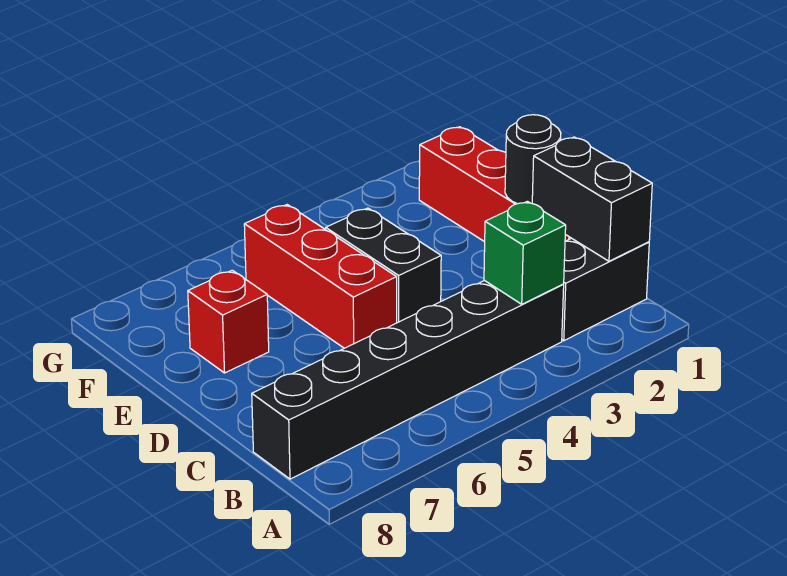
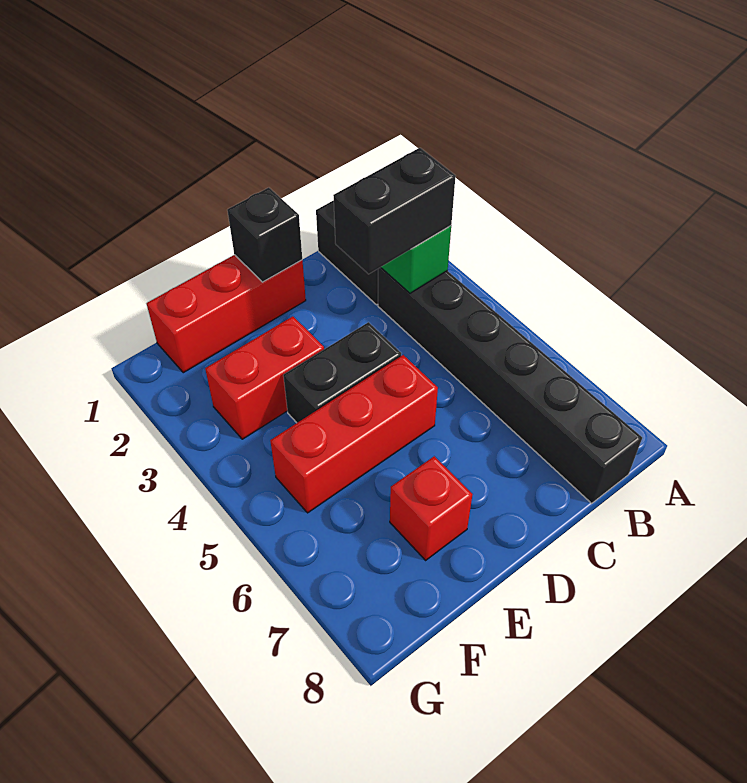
black brick B1:C1 level 2 -> black brick B3:C3 level 3
black round brick D1 level 2 -> black brick D1 level 2
none -> red brick E3:F3 level 1

